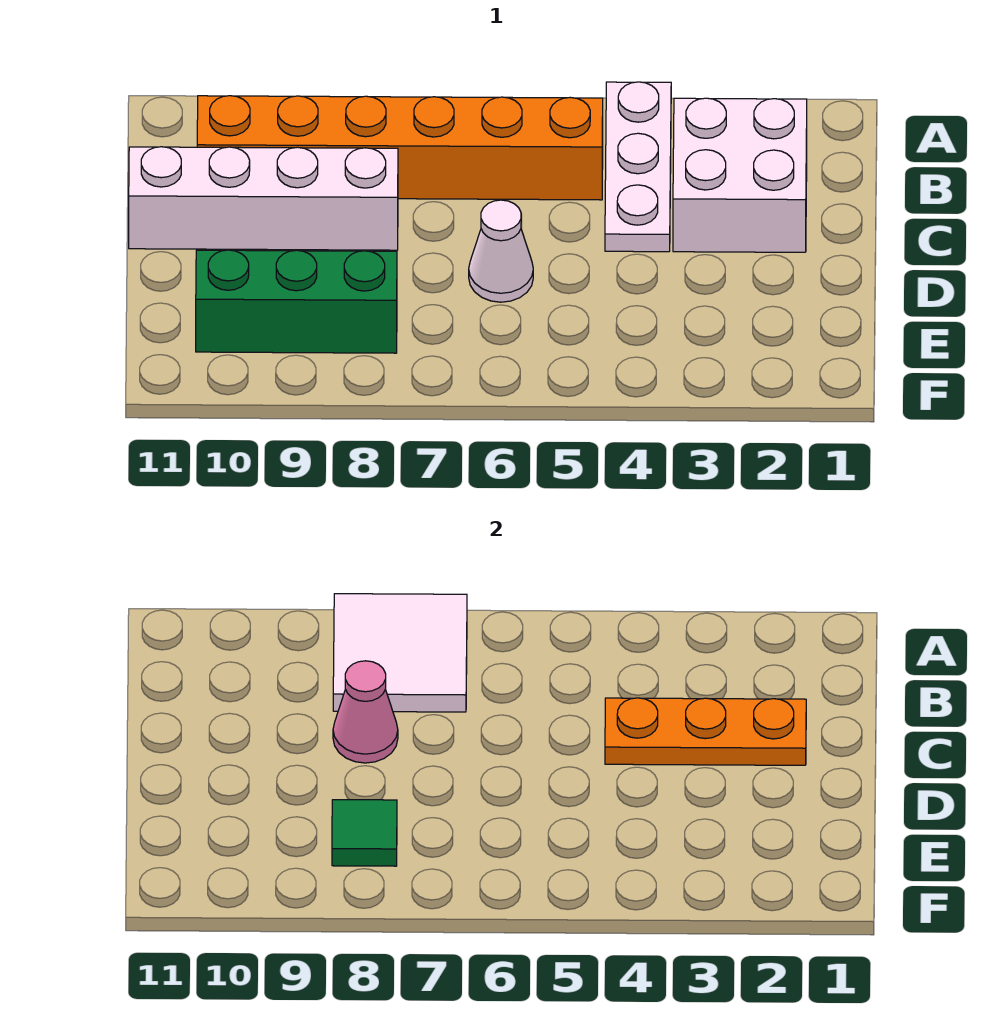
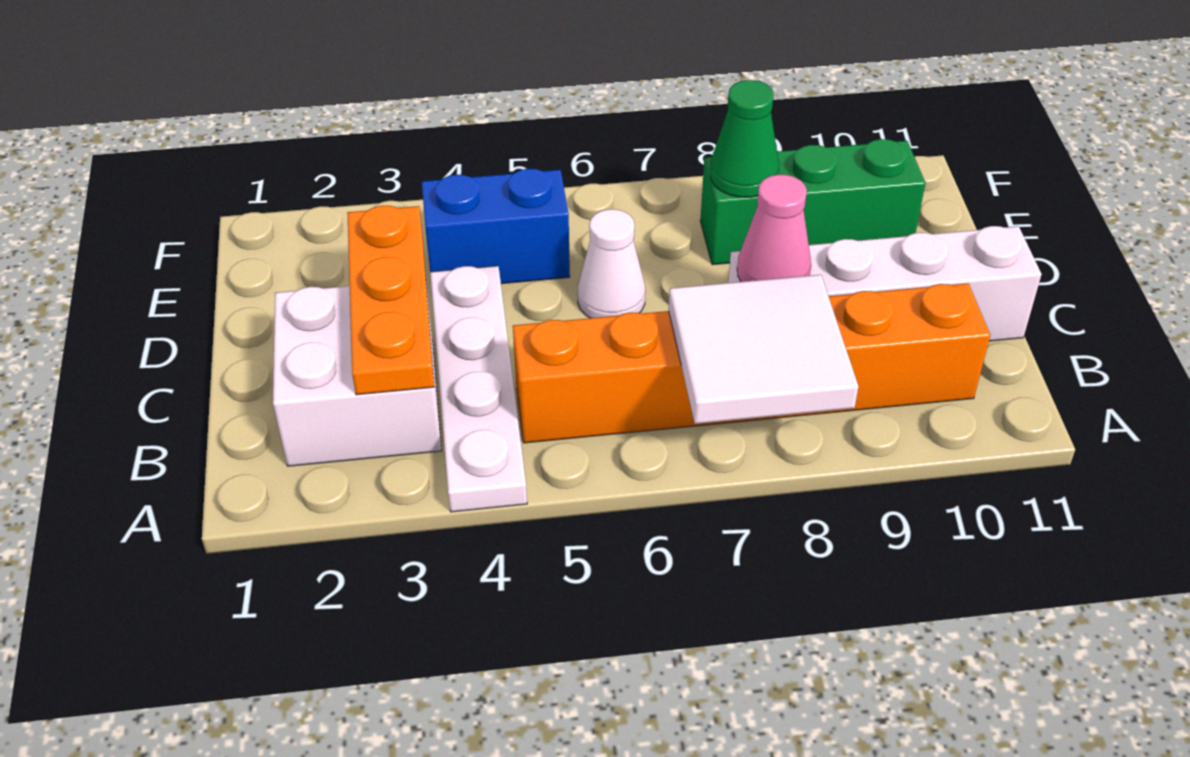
white plate A4:C4 level 1 -> white plate A4:D4 level 1
orange plate C2:C4 level 2 -> orange plate B3:D3 level 2
none -> blue brick E4:E5 level 1
green tile E8 level 2 -> green cone E8 level 2

